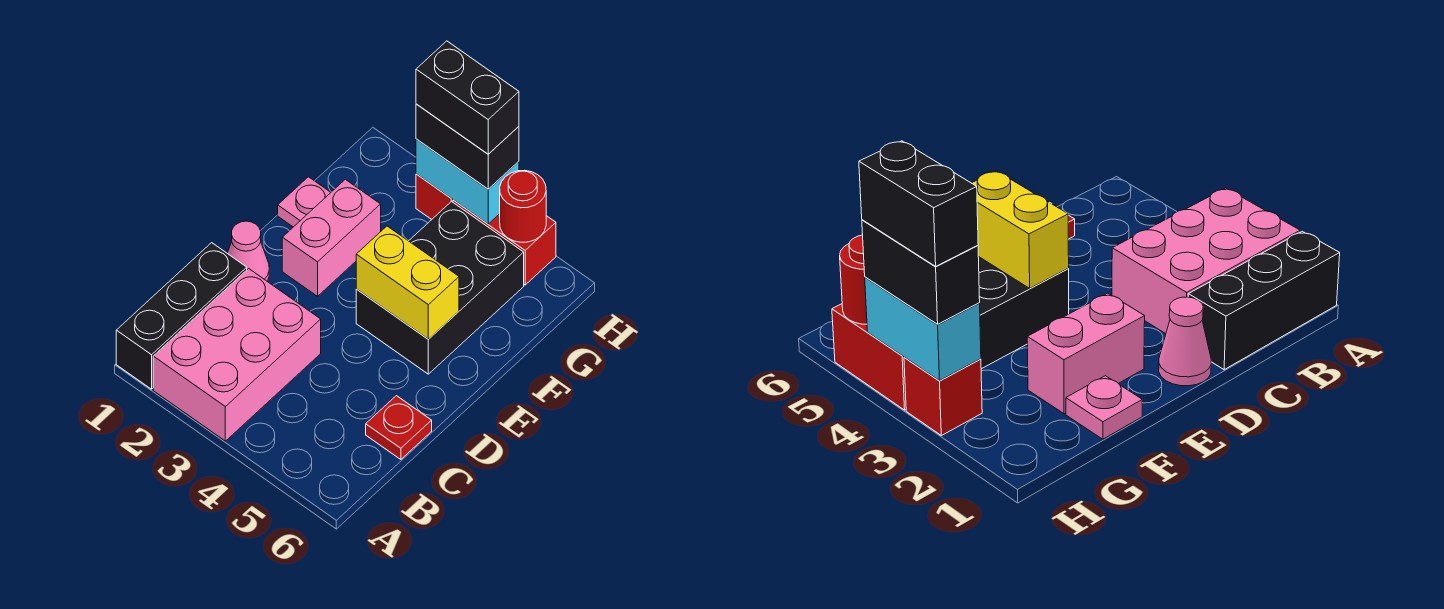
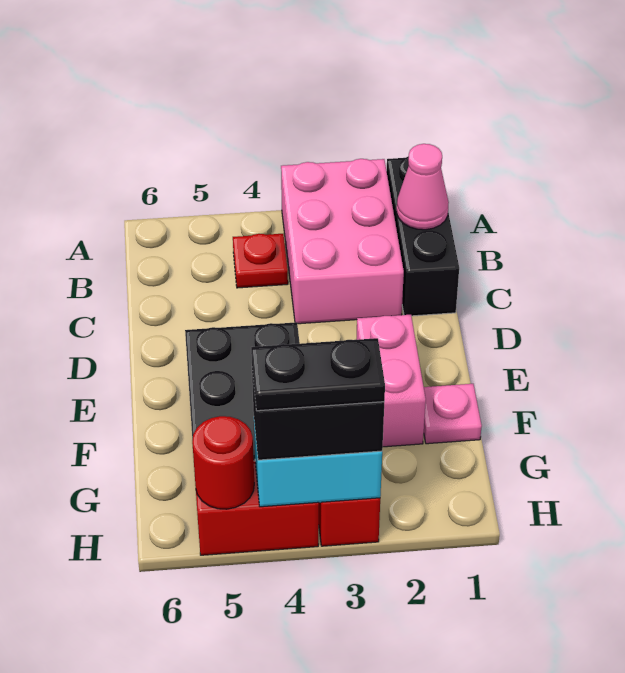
red plate C6 level 1 -> red plate B4 level 1
pink cone D1 level 1 -> pink cone B1 level 2
yellow brick E4:E5 level 2 -> none
black brick H3:H4 level 4 -> black plate H3:H4 level 4

